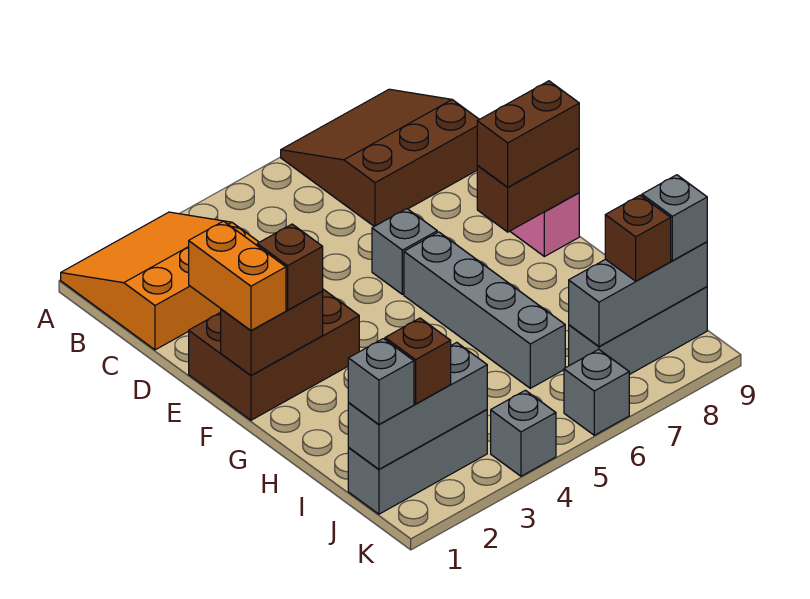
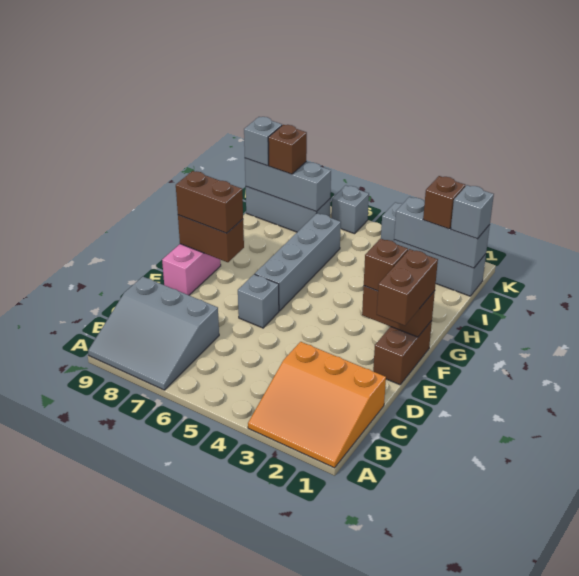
brown slope A7:C9 level 1 top C -> grey slope A7:C9 level 1 top C
brown brick E1:F3 level 1 -> brown brick E1:F1 level 1
orange brick E1:F1 level 3 -> brown brick E1:F1 level 3

